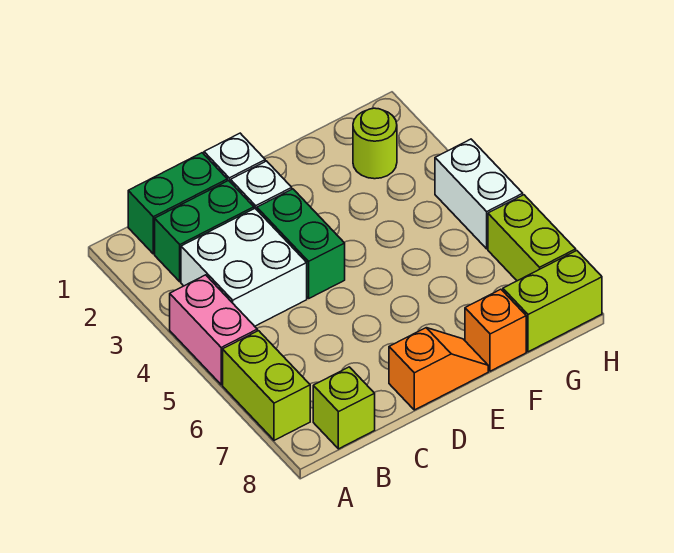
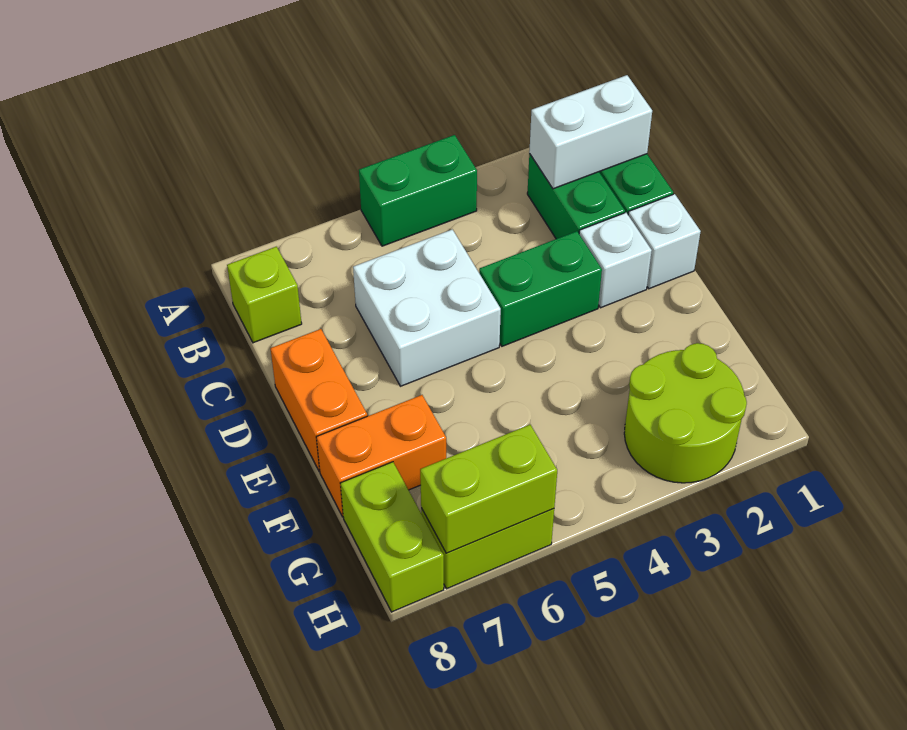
pink brick A4:A5 level 1 -> green brick A4:A5 level 1
lime brick A6:A7 level 1 -> lime brick H6:H7 level 2
white brick B3:C4 level 1 -> white brick C5:D6 level 1
orange slope D8:E8 level 1 top D -> orange brick D8:E8 level 1
orange brick F8 level 1 -> orange brick F7:F8 level 1
lime round brick G2 level 1 -> lime round brick G2:H3 level 1
white brick H4:H5 level 1 -> white brick B1:B2 level 2

